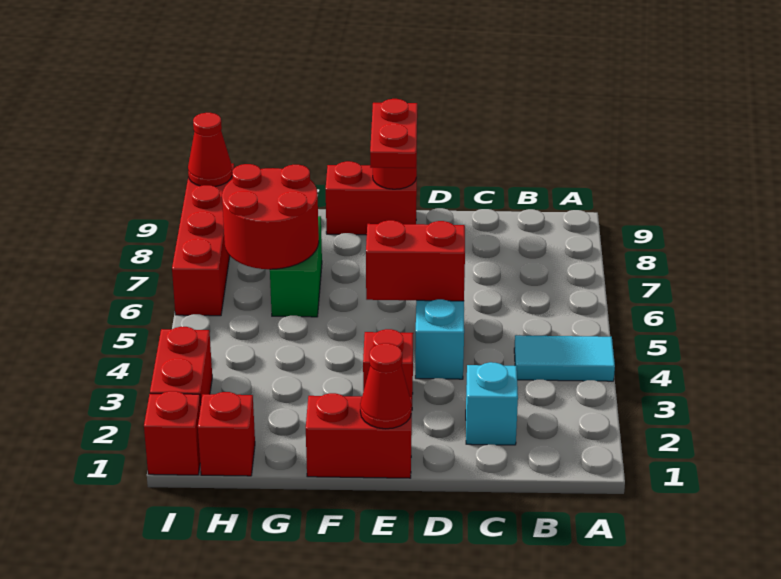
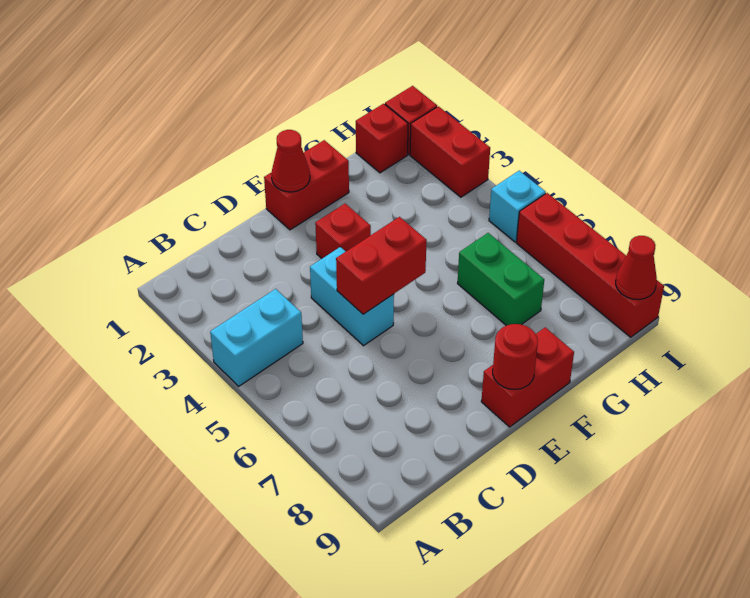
cyan tile A4:B4 level 1 -> cyan brick A4:B4 level 1
cyan brick C2 level 1 -> cyan brick I5 level 1
red plate E8:E9 level 3 -> none
red round brick G6:H7 level 2 -> none

